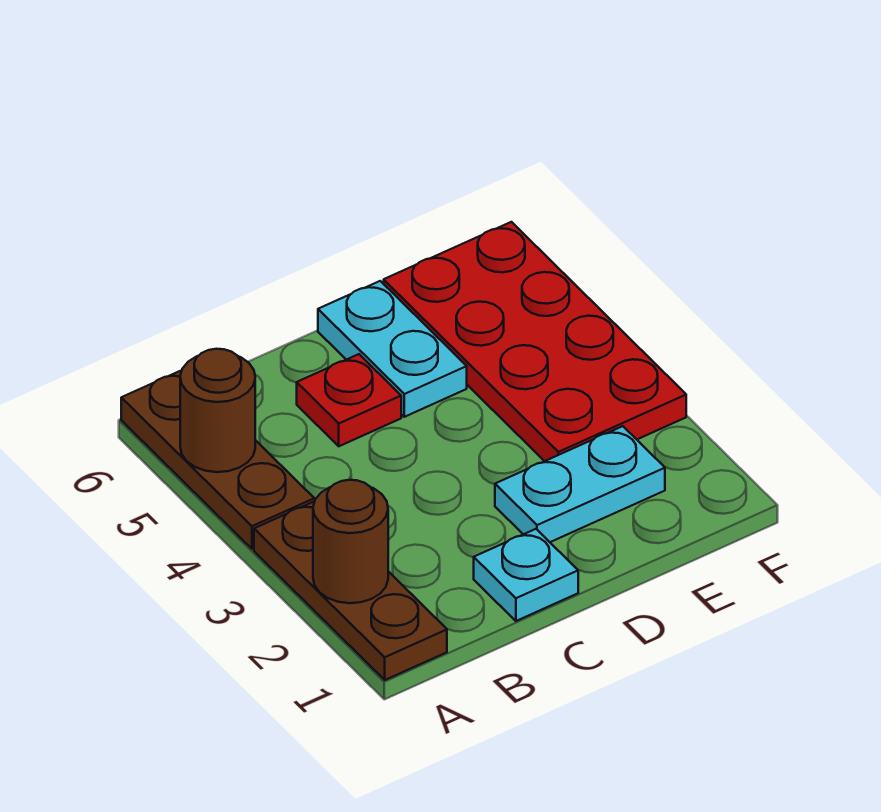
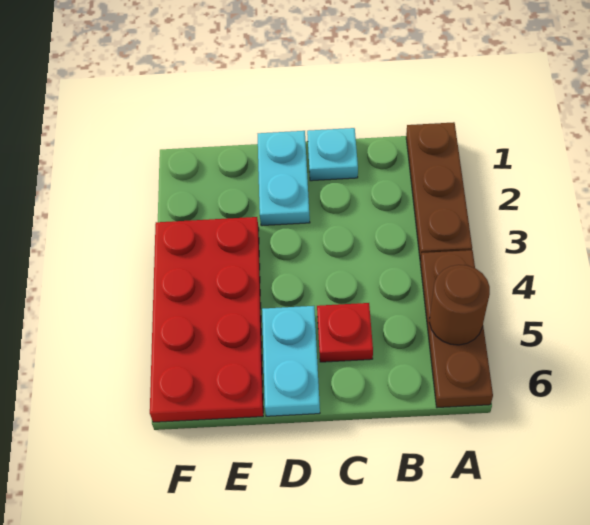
brown round brick A2 level 2 -> none
cyan plate D2:E2 level 1 -> cyan plate D1:D2 level 1

